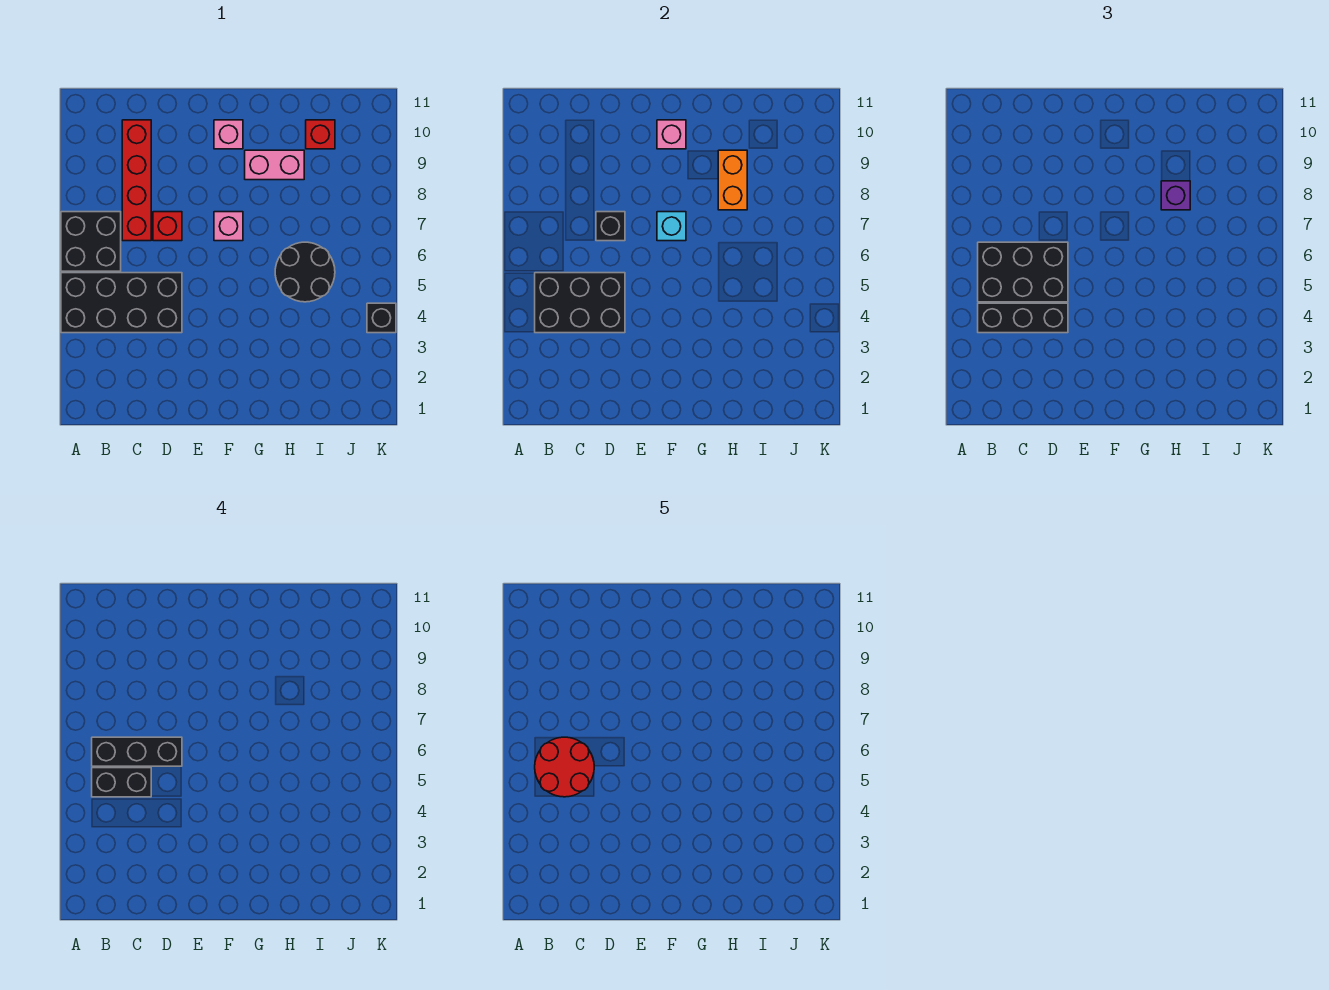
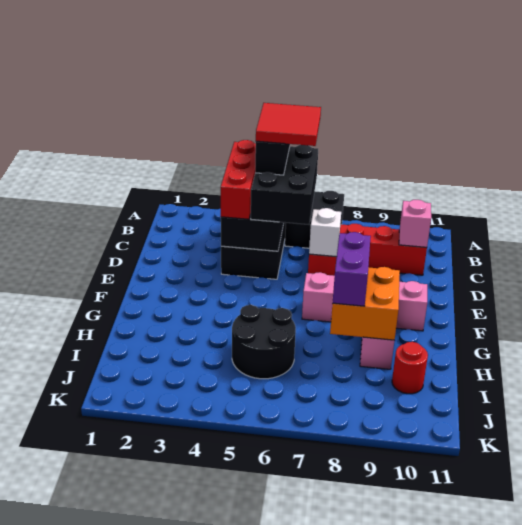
black brick B4:D4 level 3 -> red brick B4:D4 level 3
red round brick B5:C6 level 5 -> red tile B5:C6 level 5
black brick B6:D6 level 4 -> none
black brick D7 level 2 -> white brick D7 level 2
cyan brick F7 level 2 -> none
pink brick F10 level 2 -> pink brick C10 level 2
orange brick H8:H9 level 2 -> orange brick G8:H9 level 2
purple brick H8 level 3 -> purple brick G8:H8 level 3
red brick I10 level 1 -> red round brick I10 level 1
black brick K4 level 1 -> none

